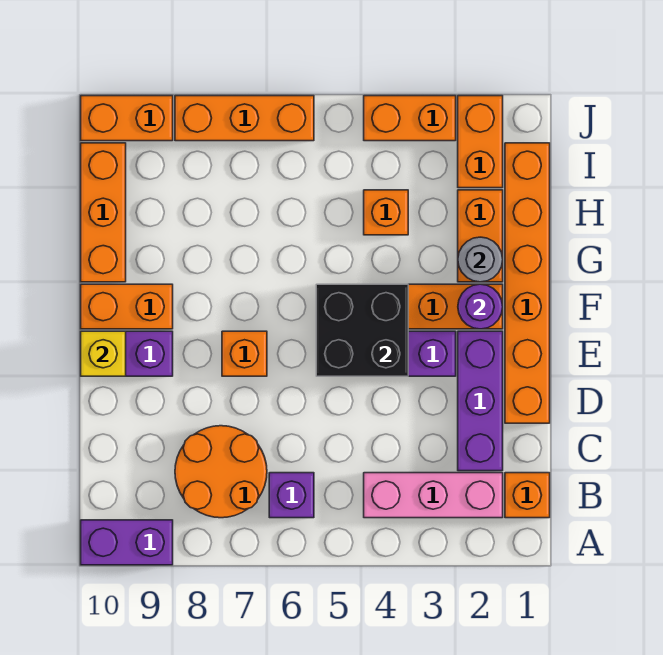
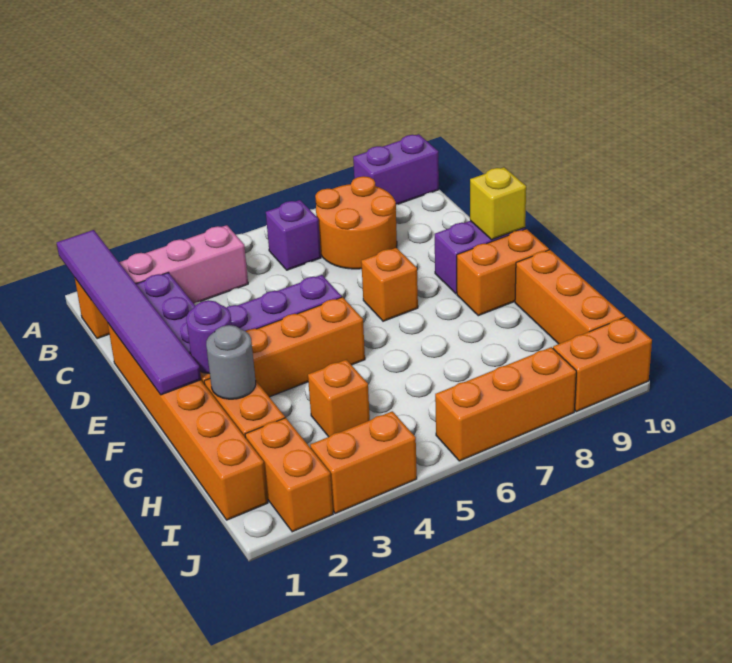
none -> purple tile A1:F1 level 2
black brick E4:F5 level 2 -> none

